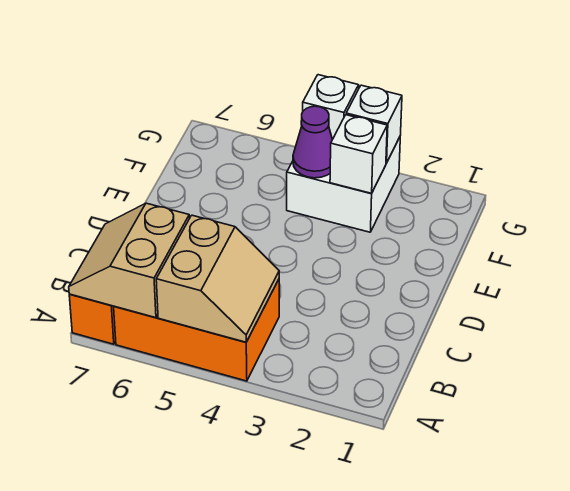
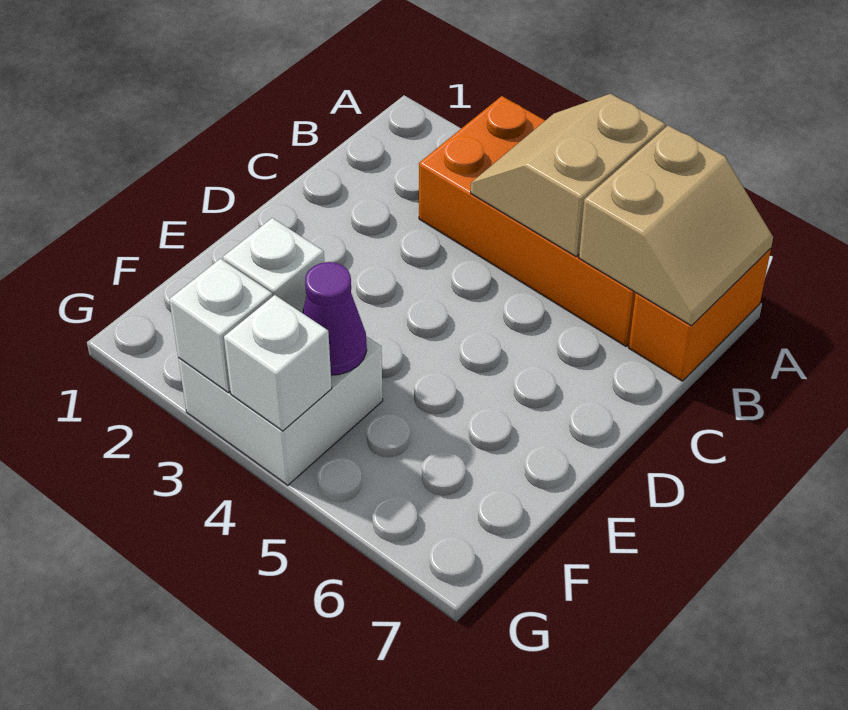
orange brick A4:B6 level 1 -> orange brick A3:B6 level 1

